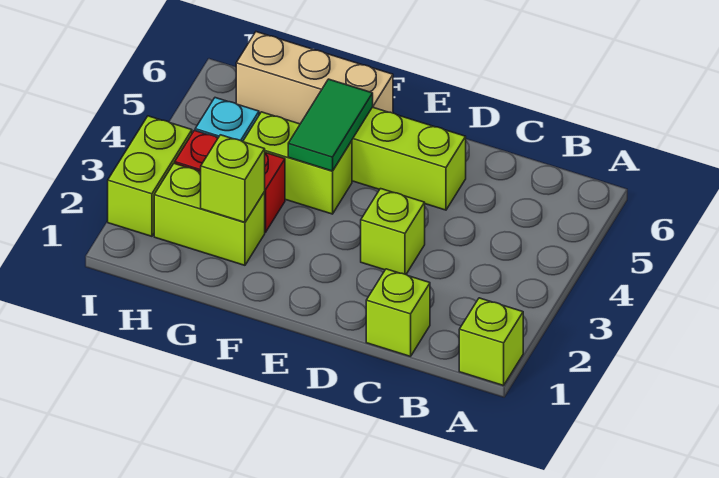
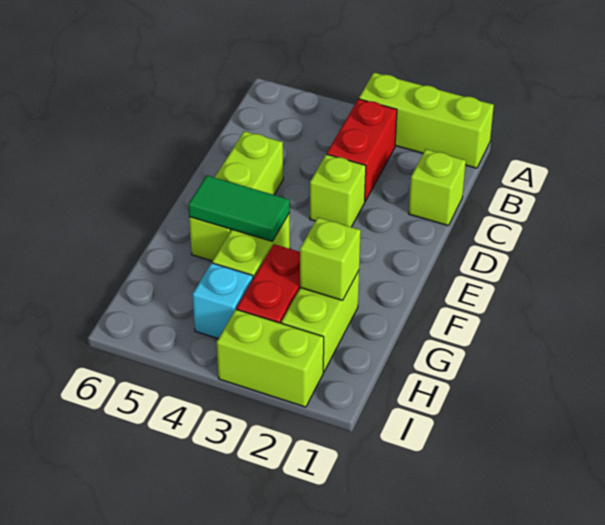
lime brick A1 level 1 -> lime brick A1:A3 level 1
none -> red brick B3:C3 level 1
tan brick F6:H6 level 1 -> none

